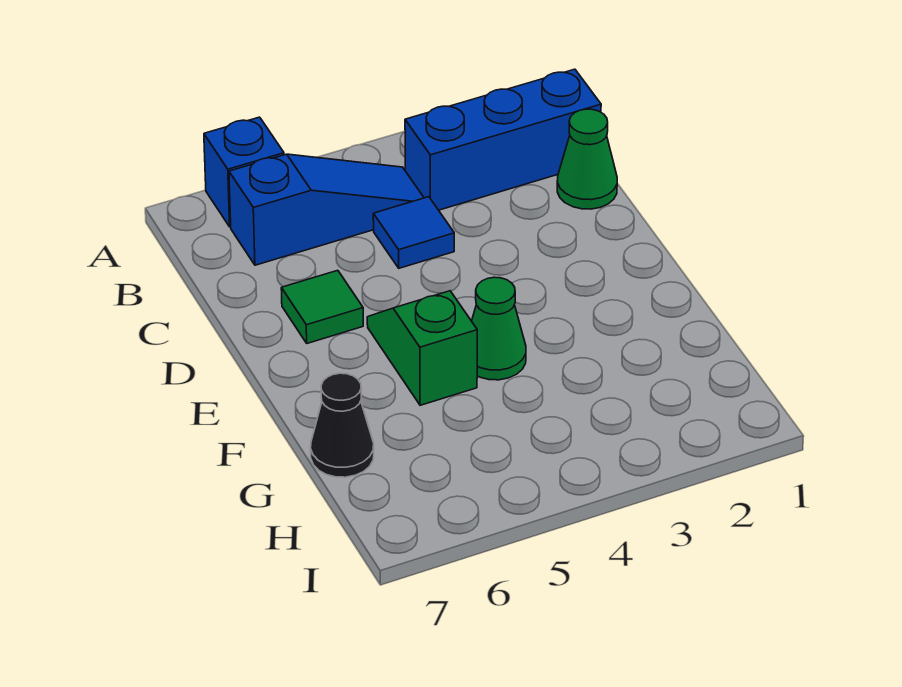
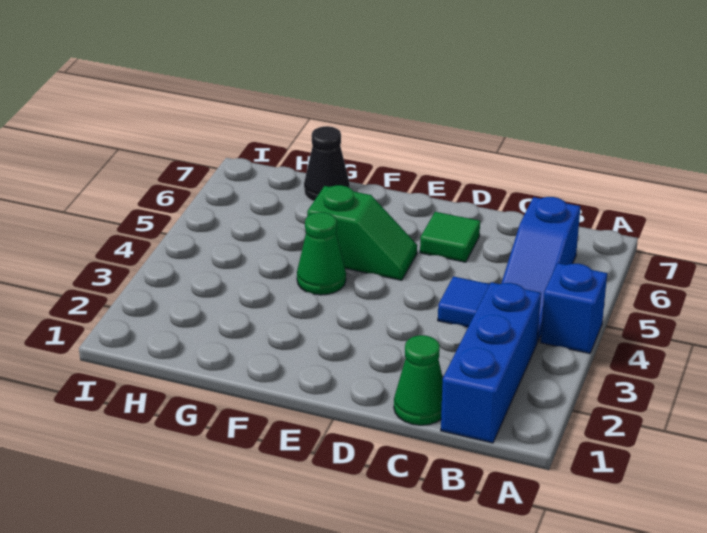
blue brick A6 level 1 -> blue brick A4 level 1

